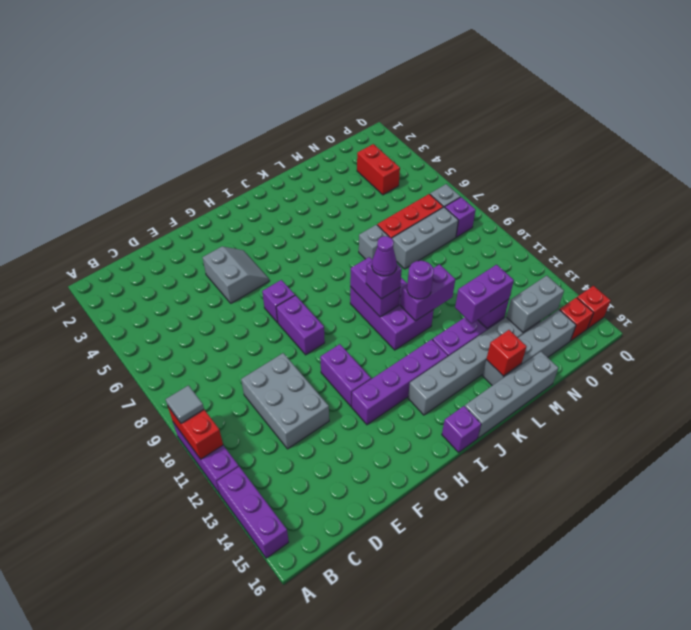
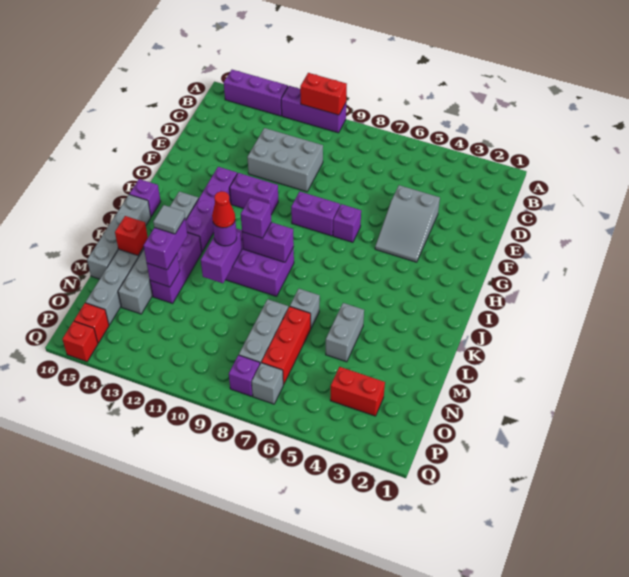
grey tile A10 level 3 -> grey tile L13 level 4
grey slope F4:G5 level 1 top F -> grey slope E4:G5 level 1 top E
purple cone J10 level 4 -> none
none -> red cone K11 level 4
grey brick N14:O14 level 2 -> grey brick L5:M5 level 1

